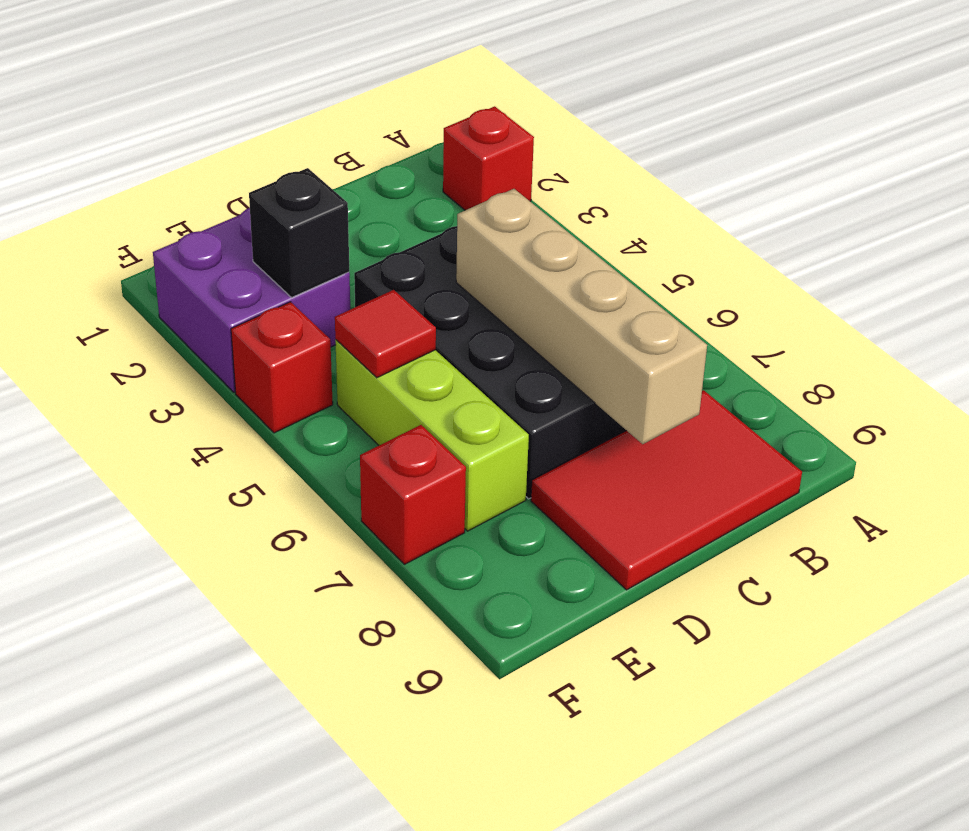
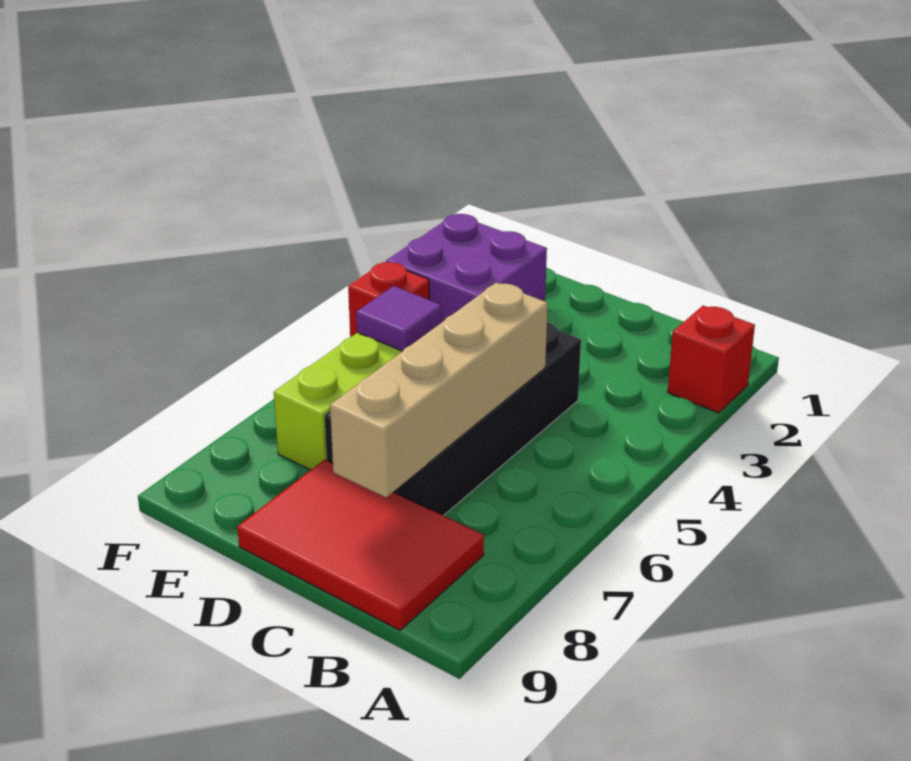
black brick E3 level 2 -> none
red tile E5 level 2 -> purple tile E5 level 2
red brick F7 level 1 -> none

